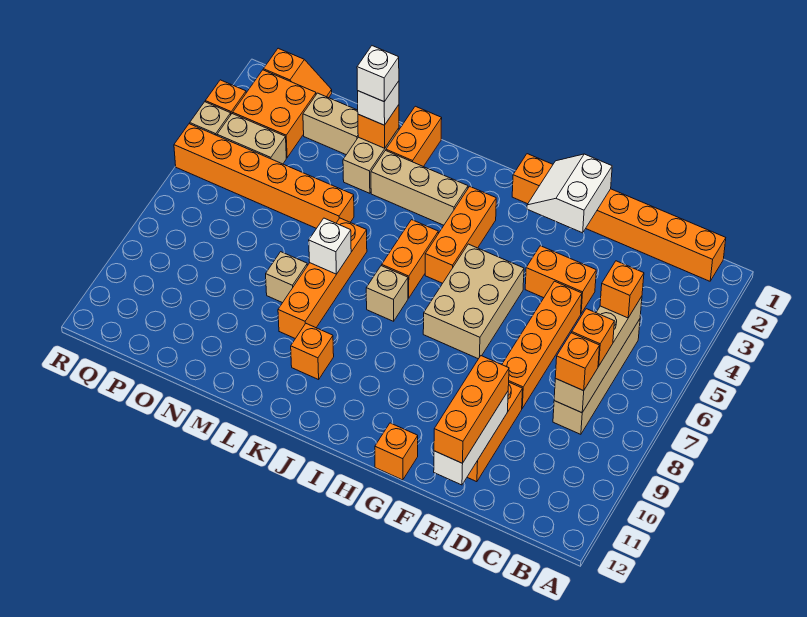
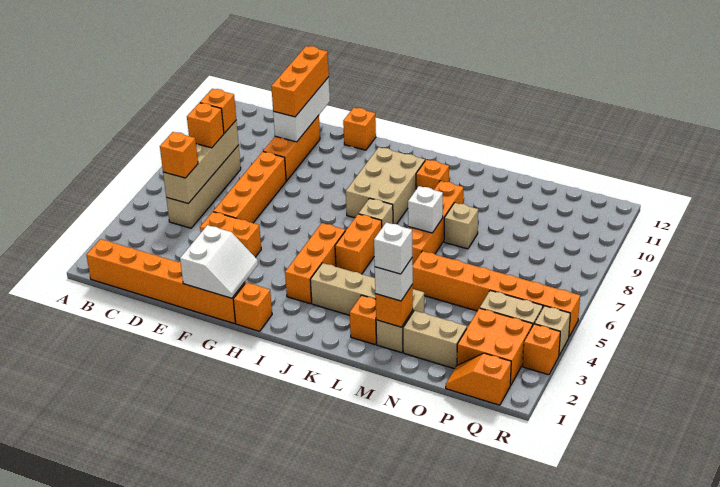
tan brick G5:H7 level 1 -> tan brick I8:J10 level 1
orange brick L1:L2 level 1 -> orange brick L2 level 1

